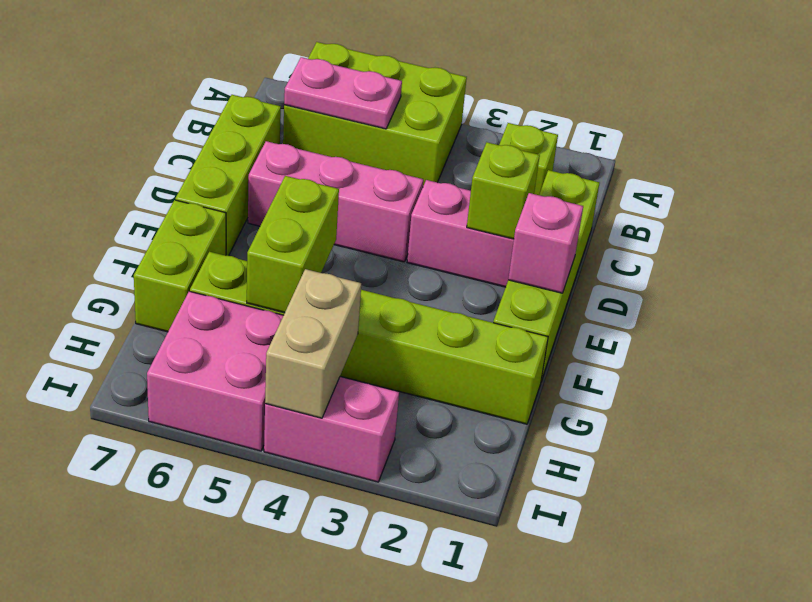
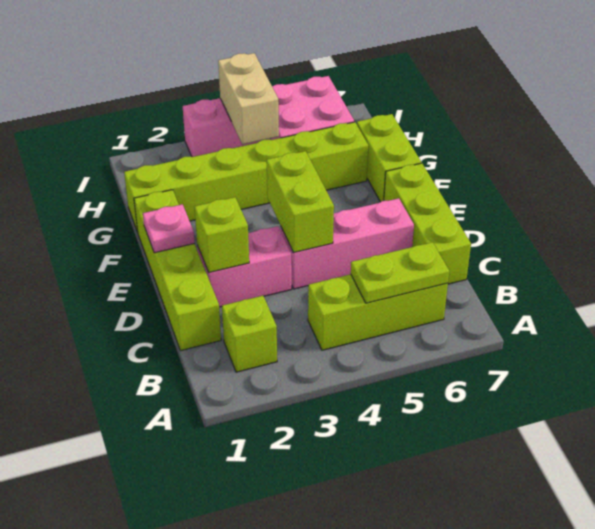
lime brick A4:B6 level 1 -> lime brick B4:B6 level 1
pink plate B5:B6 level 2 -> lime plate B5:B6 level 2
pink brick E1 level 2 -> pink plate E1 level 2
lime brick F5:G5 level 2 -> lime brick D4:E4 level 2

